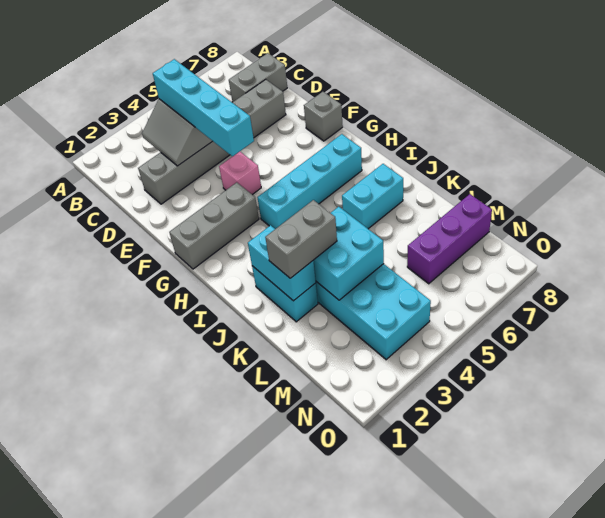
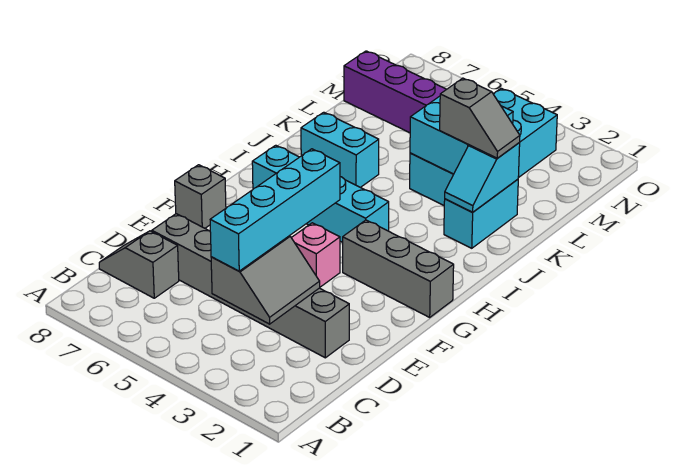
grey brick C7:C8 level 1 -> grey slope C7:C8 level 1 top 7
cyan brick J2:K2 level 2 -> cyan slope J2:K2 level 2 top K
grey brick K2:K3 level 3 -> grey slope K2:K3 level 3 top 3

